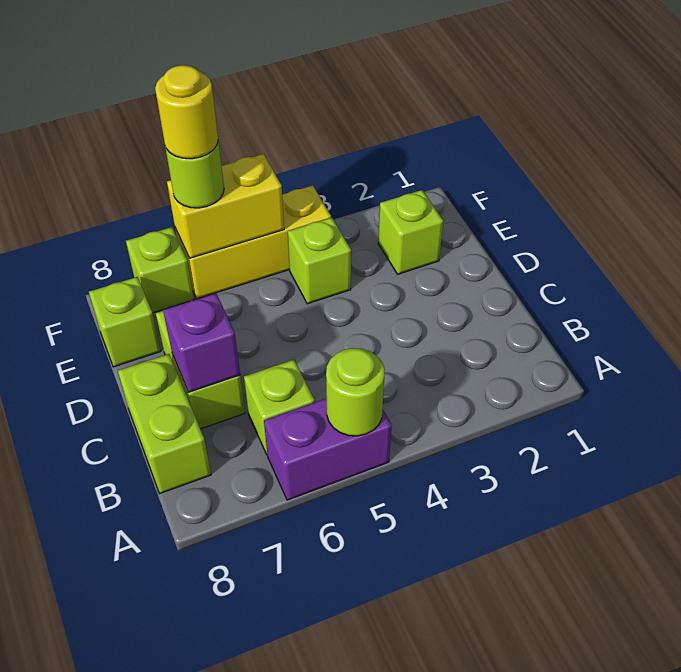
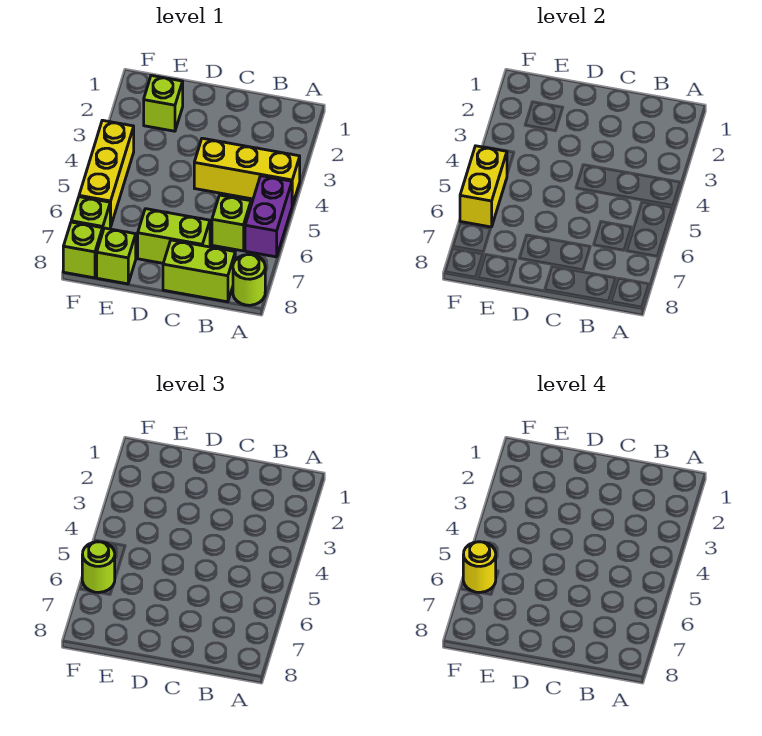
none -> yellow brick A4:C4 level 1
lime round brick A5 level 2 -> lime round brick A8 level 1
purple brick C7 level 2 -> none
lime brick E4 level 1 -> lime brick F8 level 1

